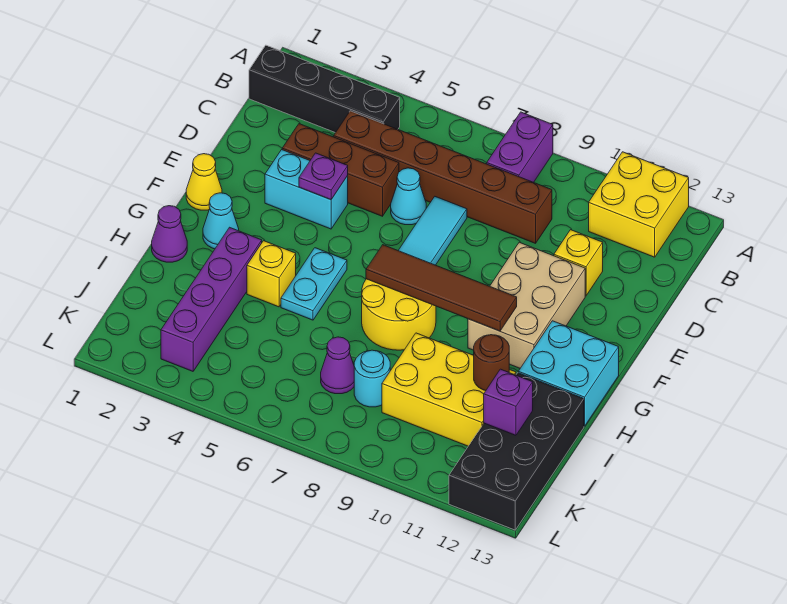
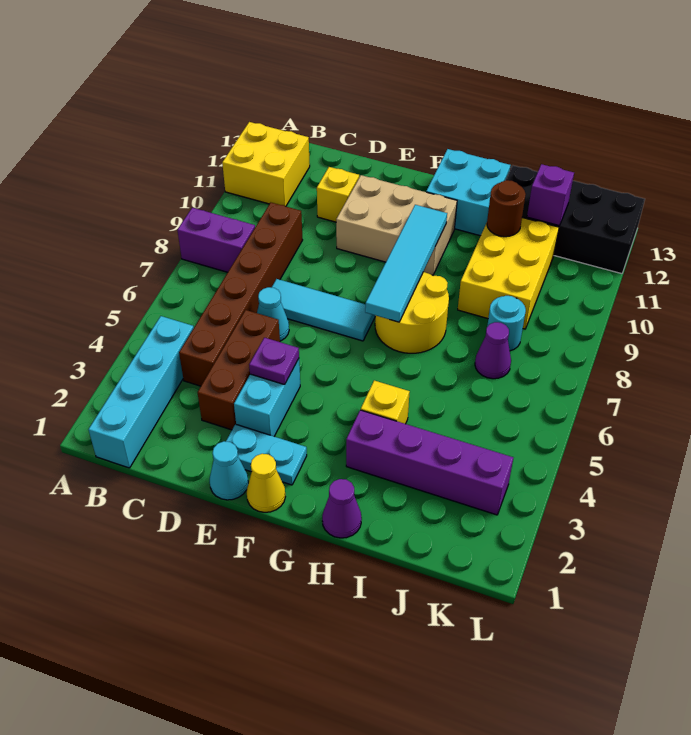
black brick B1:B4 level 1 -> cyan brick B1:B4 level 1
cyan cone G2 level 1 -> cyan cone E1 level 1
cyan plate G5:H5 level 1 -> cyan plate E2:F2 level 1
brown tile G7:G10 level 2 -> cyan tile G7:G10 level 2

